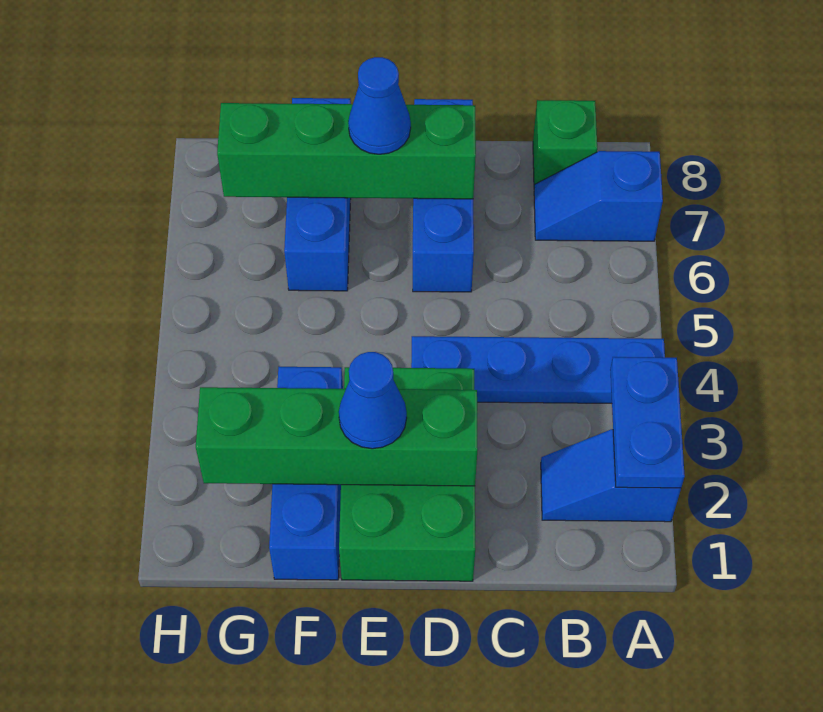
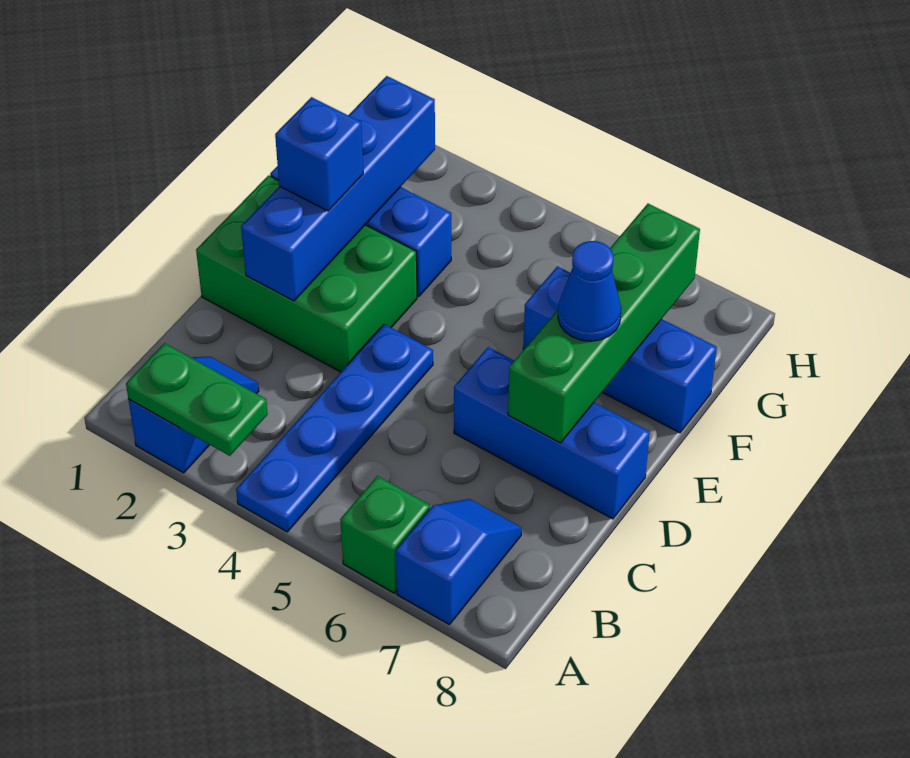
blue plate A2:A3 level 2 -> green plate A2:A3 level 2
green brick B8 level 1 -> green brick A6 level 1
green brick D2:G2 level 2 -> blue brick D2:G2 level 2
blue cone E2 level 3 -> blue brick E2 level 3

